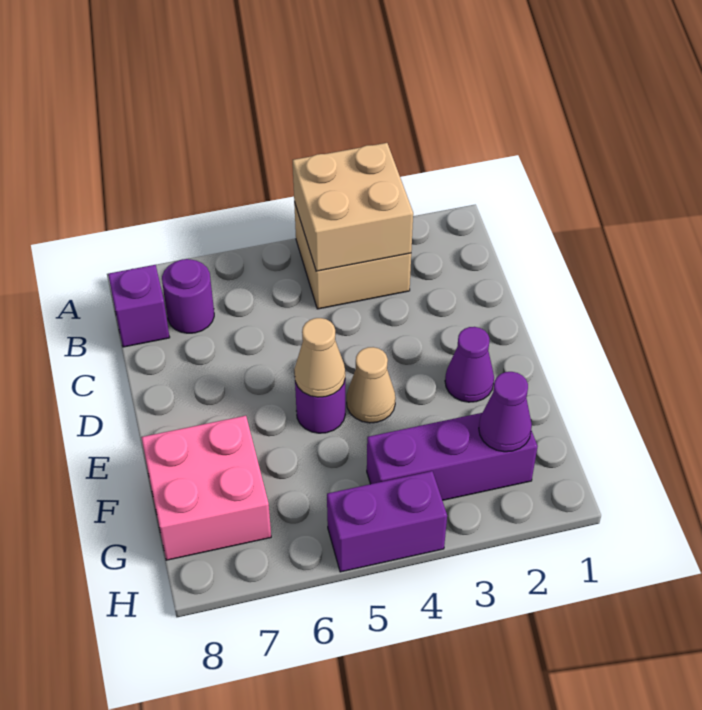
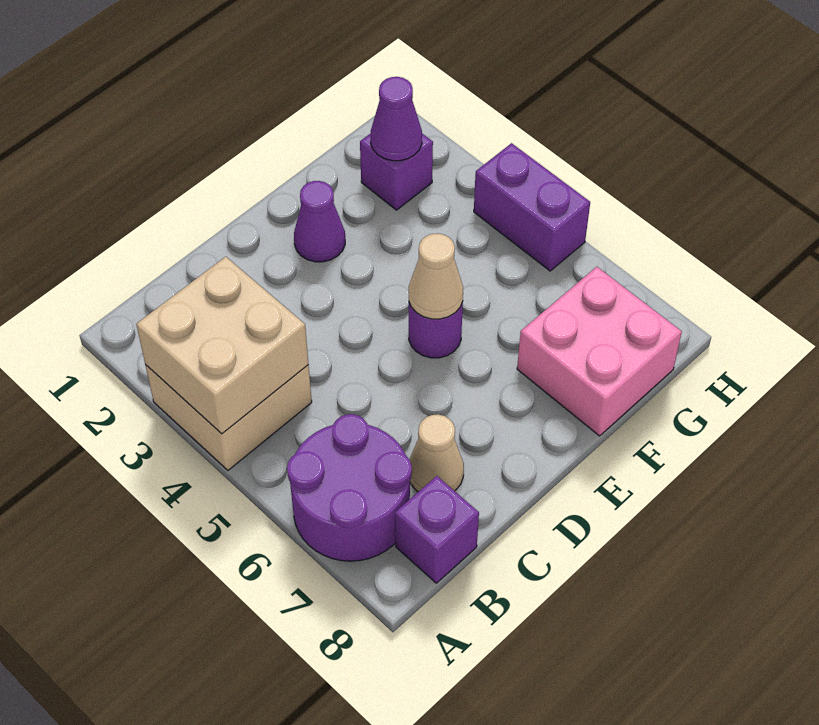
purple round brick B7 level 1 -> purple round brick A6:B7 level 1
tan cone E4 level 1 -> tan cone C7 level 1
purple brick G2:G4 level 1 -> purple brick G2 level 1

